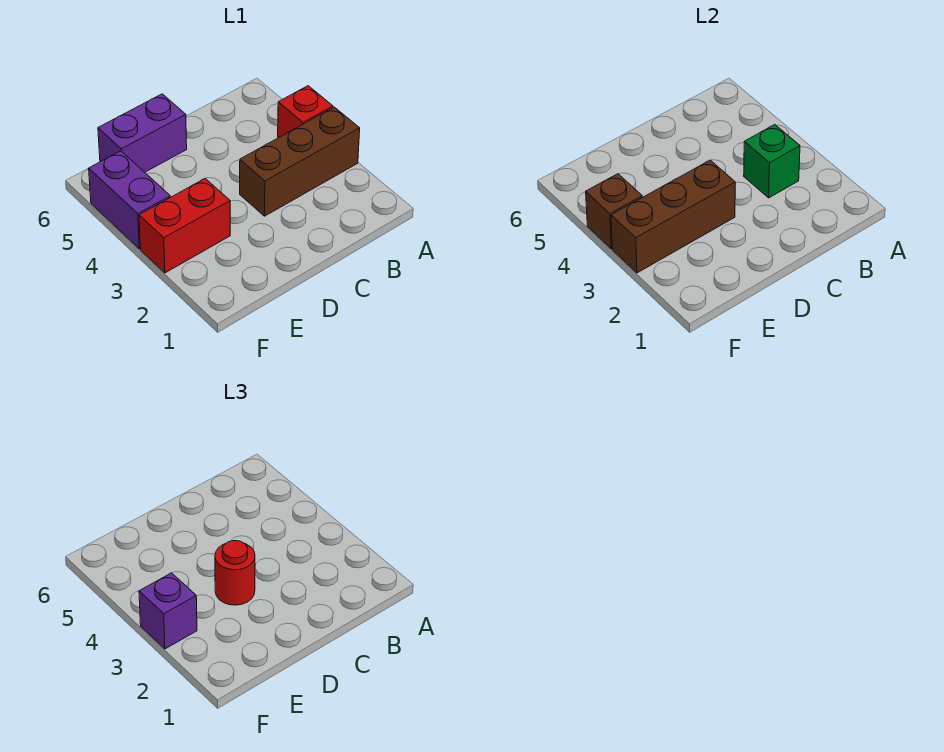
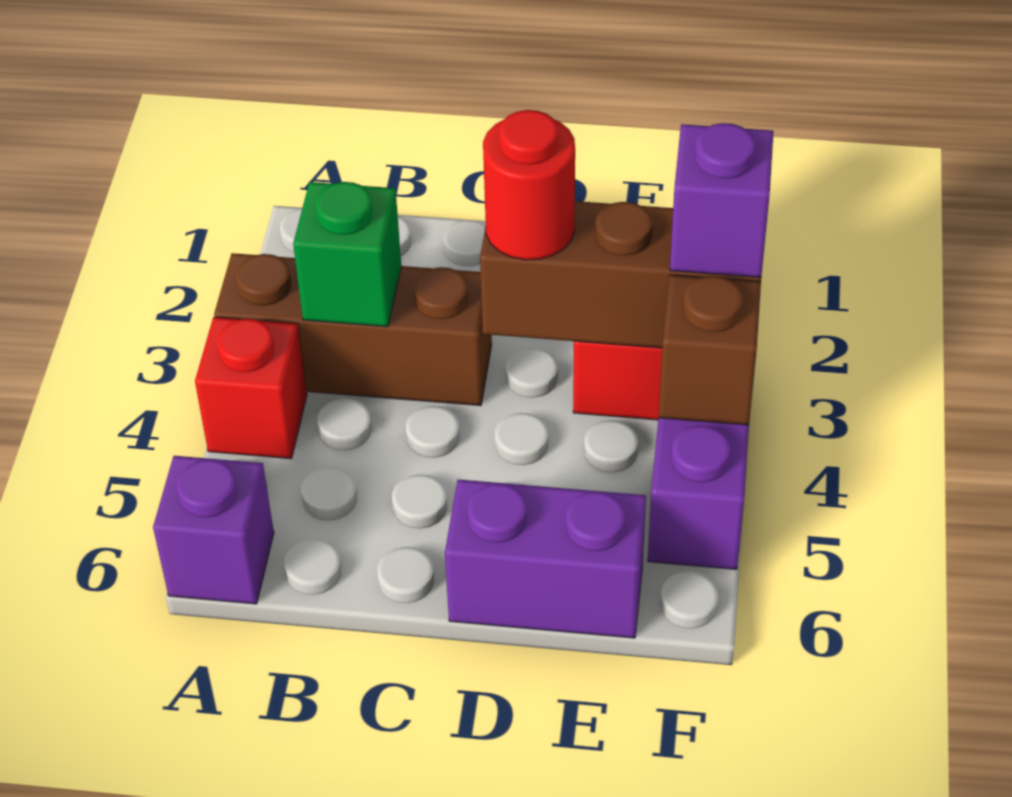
none -> purple brick A6 level 1

